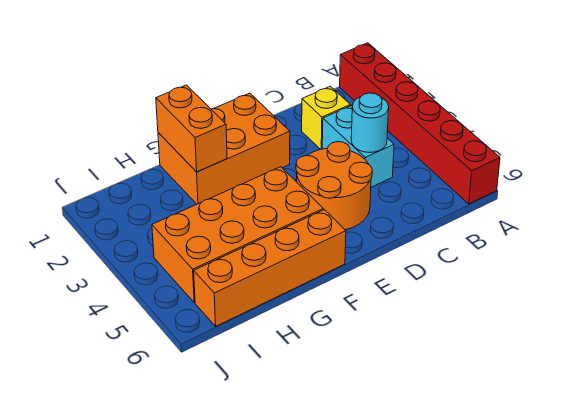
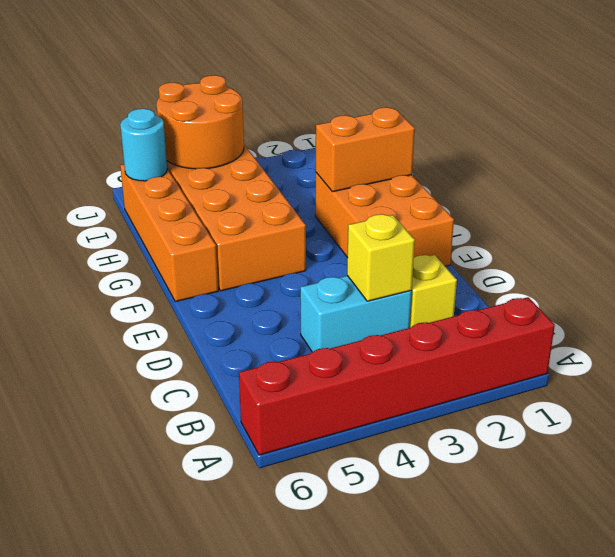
none -> yellow brick C3 level 2
cyan round brick C4 level 2 -> cyan round brick I6 level 2
orange round brick D4:E5 level 1 -> orange round brick I4:J5 level 2

